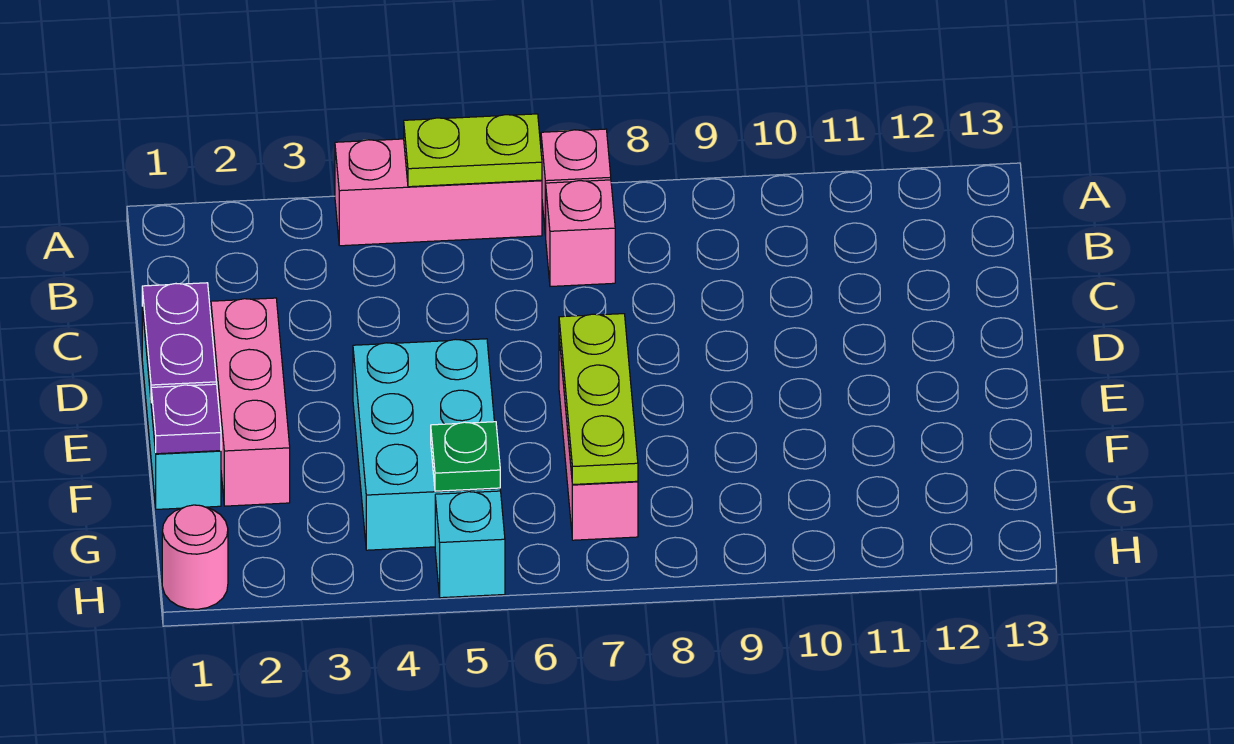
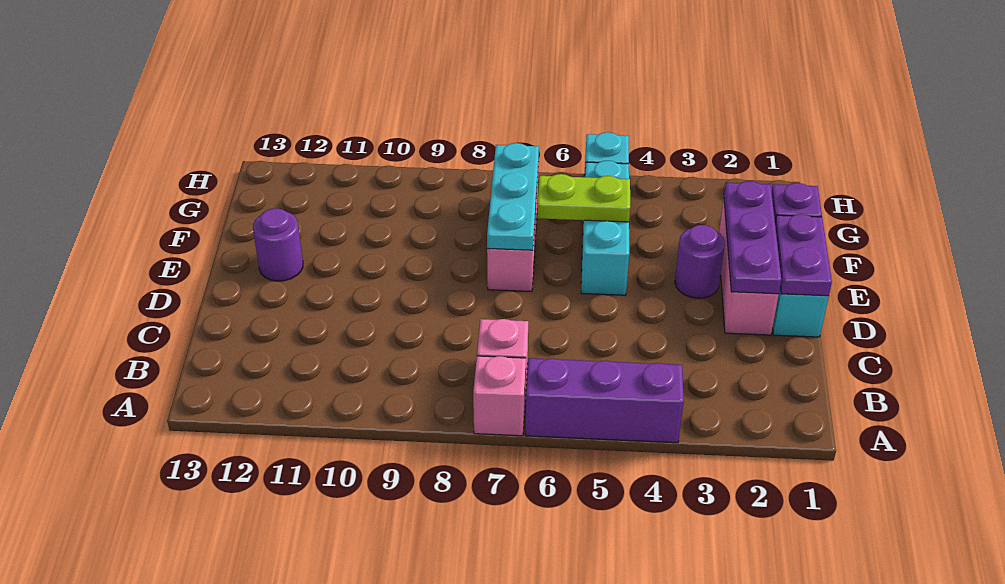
pink brick A4:A6 level 1 -> purple brick A4:A6 level 1
lime plate A5:A6 level 2 -> lime plate F5:F6 level 2
none -> purple plate D2:F2 level 2
none -> purple round brick E3 level 1
cyan brick E4:G5 level 1 -> cyan brick E5:G5 level 1
lime plate E7:G7 level 2 -> cyan plate E7:G7 level 2
none -> purple round brick E12 level 1
green plate G5 level 2 -> none
pink round brick H1 level 1 -> none

